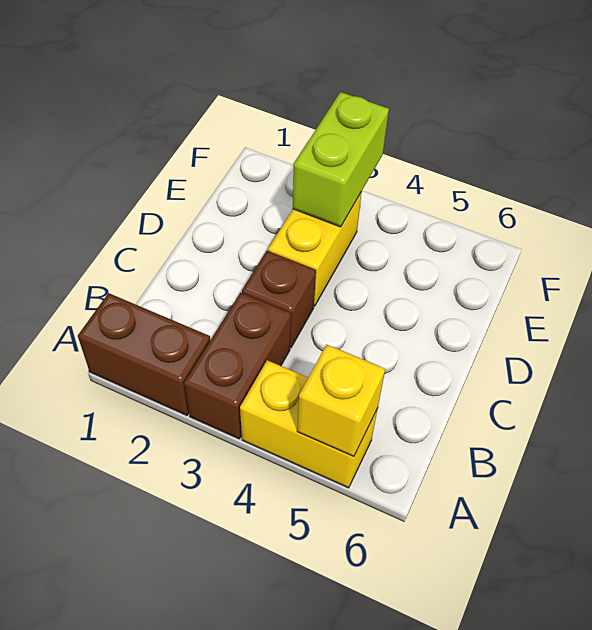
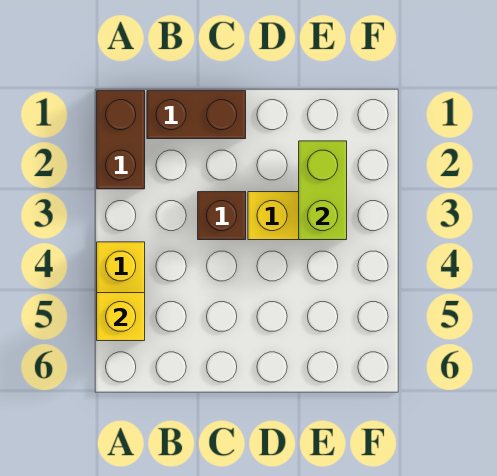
brown brick A3:B3 level 1 -> brown brick B1:C1 level 1
lime brick E3:F3 level 2 -> lime brick E2:E3 level 2

